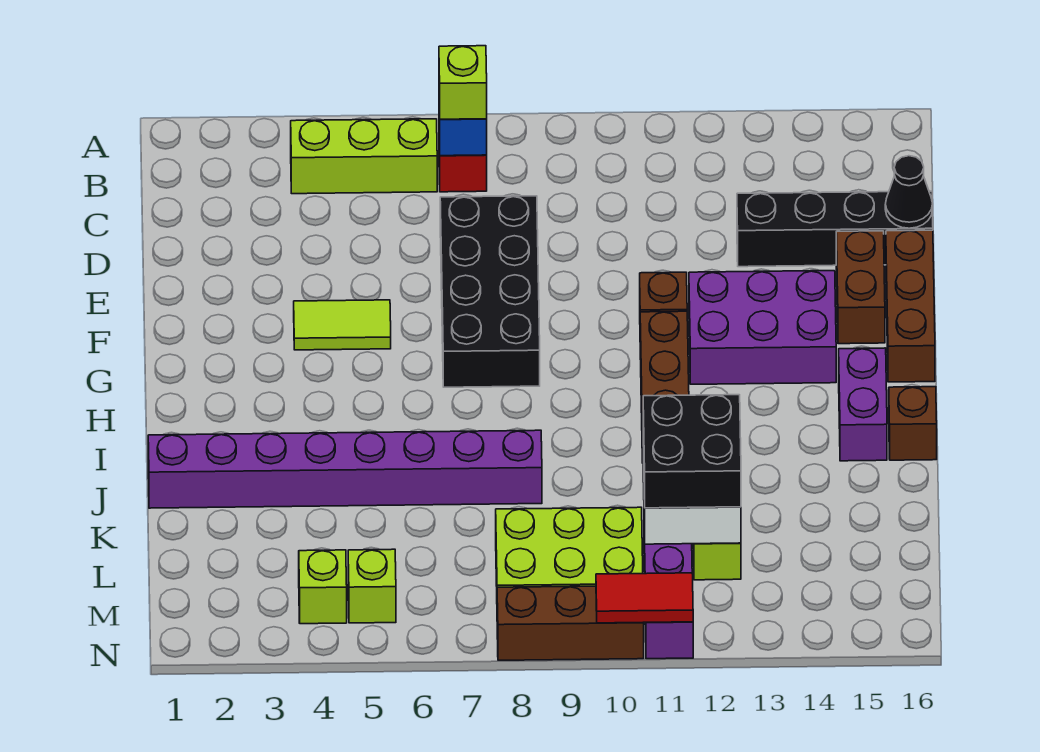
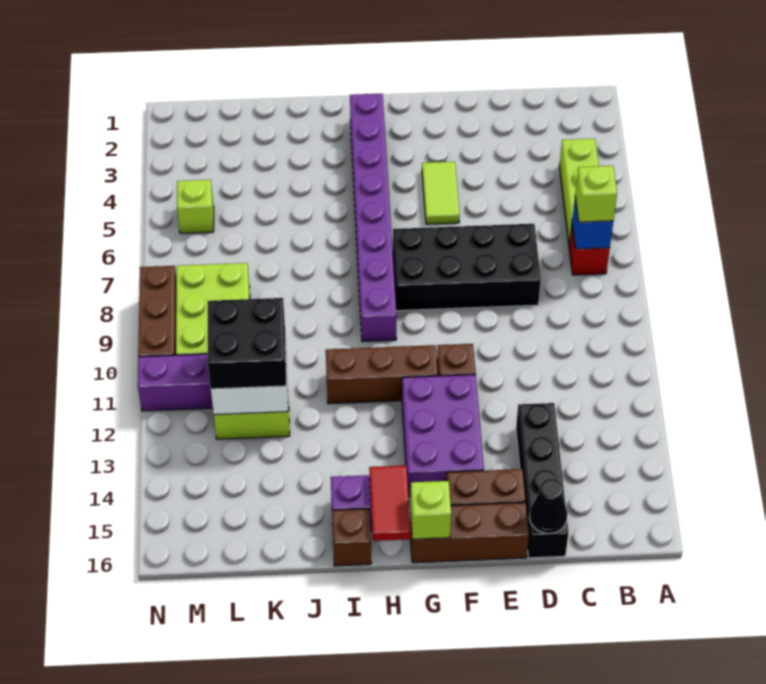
purple brick J1:J8 level 1 -> purple brick H2:H9 level 1
lime brick M4 level 1 -> lime brick G16 level 2
red tile N10:N11 level 2 -> red tile H15:H16 level 2

